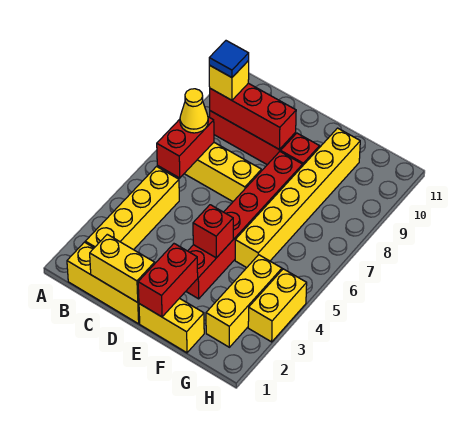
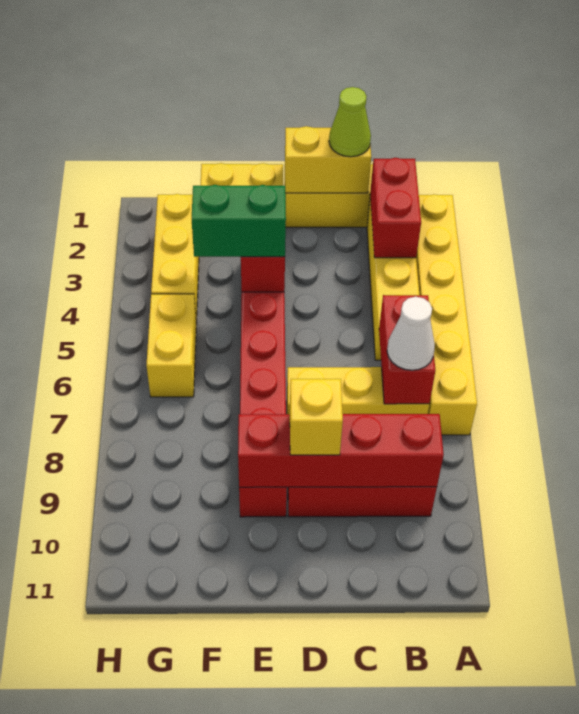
yellow cone B7 level 3 -> white cone B7 level 3
red brick B9:D9 level 2 -> red brick B9:E9 level 2
yellow brick B9 level 3 -> yellow brick D9 level 3
blue tile B9 level 4 -> none
none -> lime cone C1 level 3
red brick E1:E2 level 2 -> red brick B2:B3 level 2
none -> green brick E4:F4 level 3
yellow brick F5:F10 level 1 -> yellow brick A2:A7 level 1
yellow brick H3:H4 level 1 -> yellow brick G5:G6 level 1

